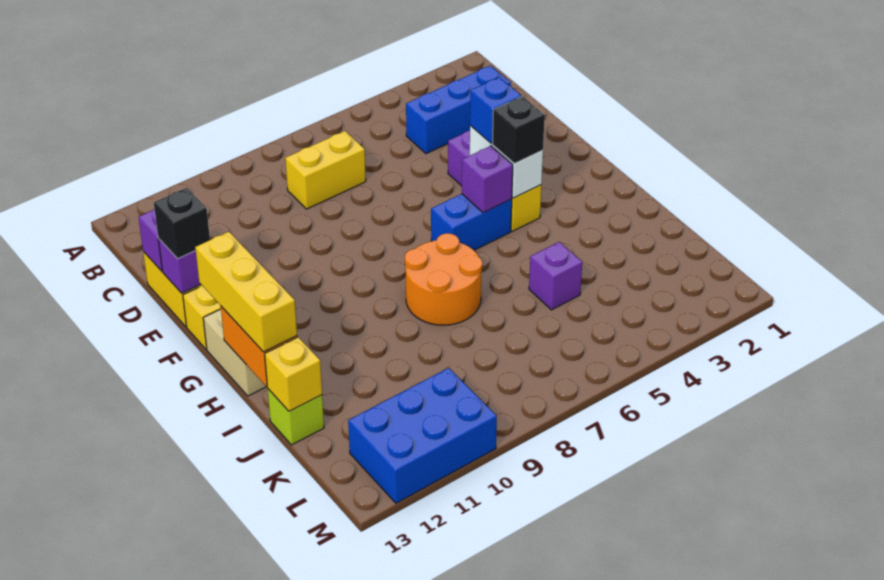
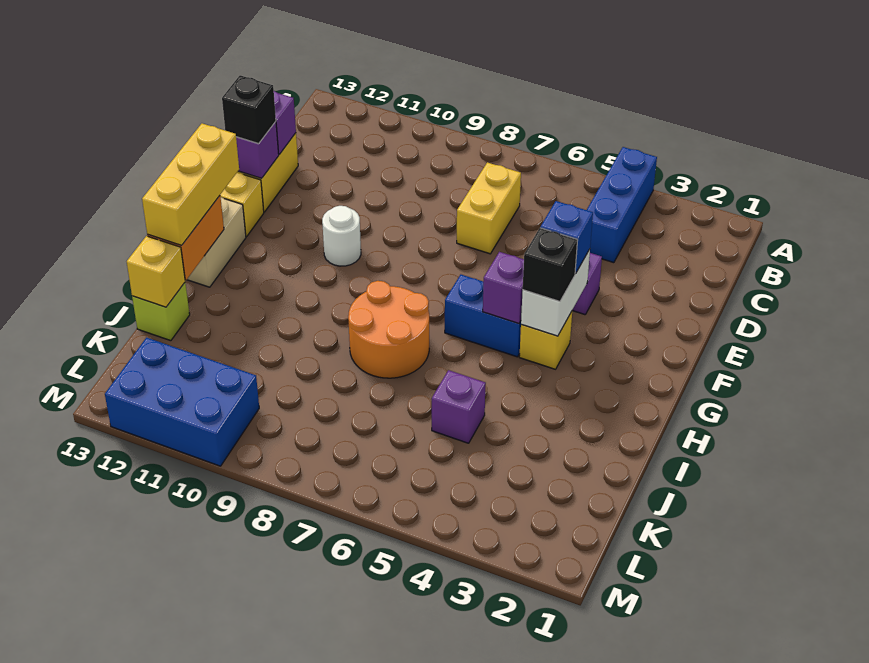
blue brick C2:C4 level 1 -> blue brick A4:C4 level 1
yellow brick C7:C8 level 1 -> yellow brick C7:D7 level 1
none -> white round brick F10 level 1

